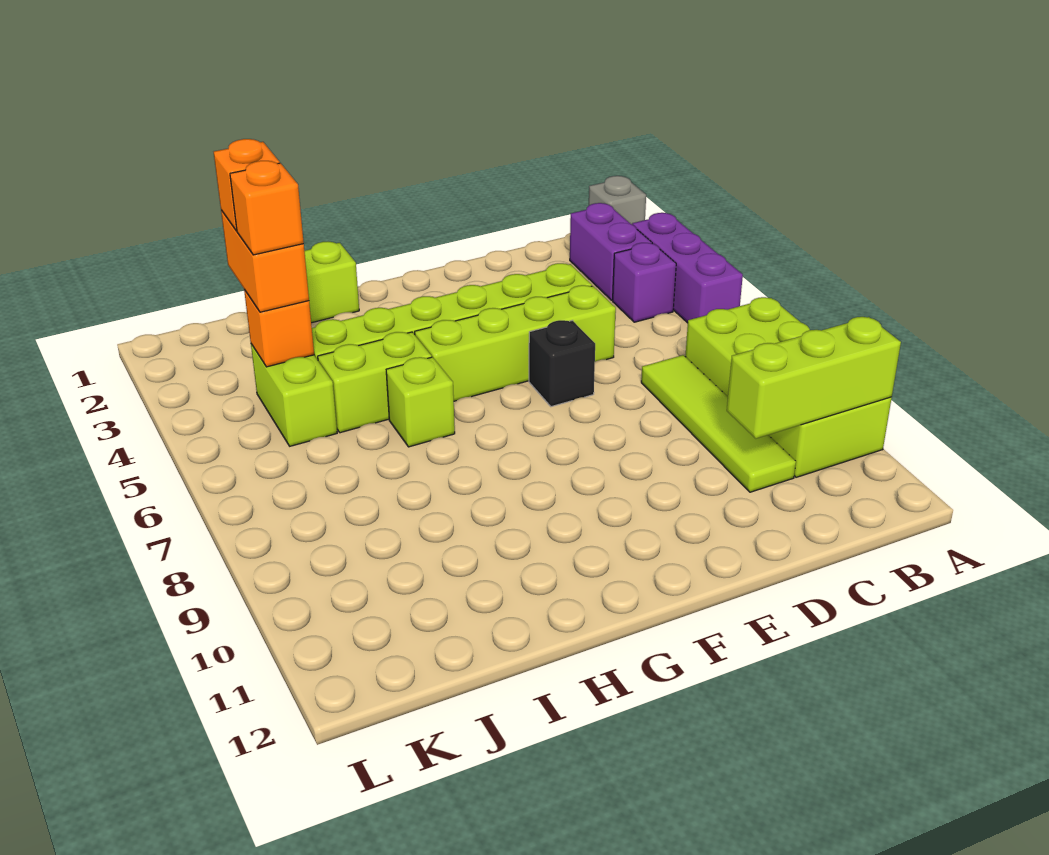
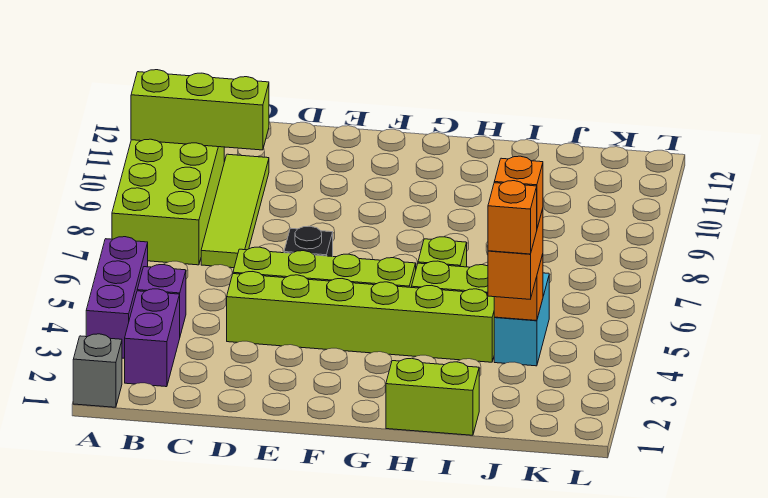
lime brick J4:J5 level 1 -> cyan brick J4:J5 level 1

